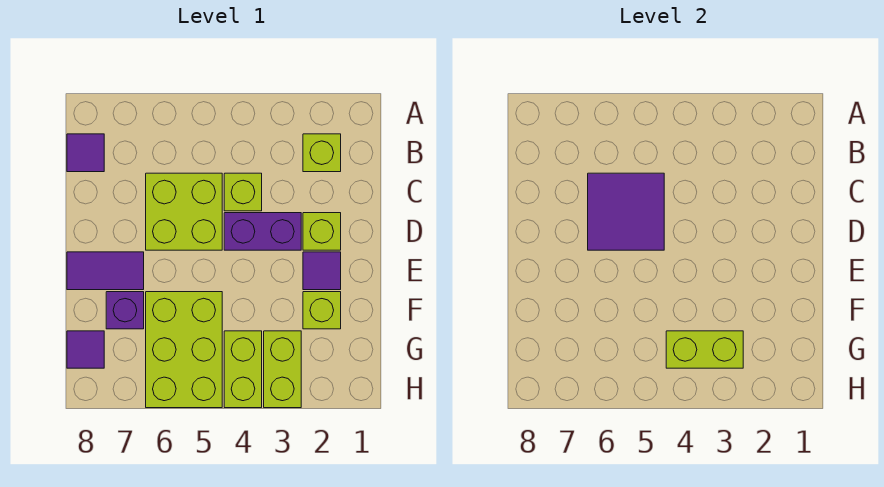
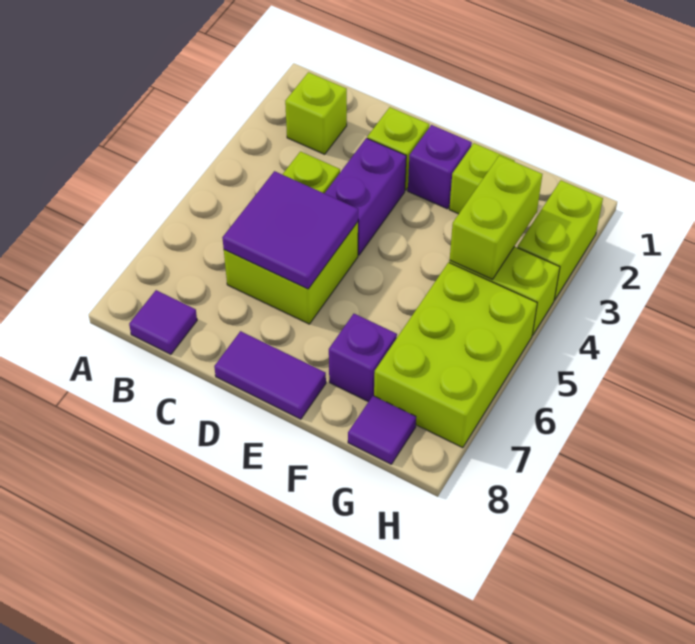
purple tile E2 level 1 -> purple brick E2 level 1
purple tile E7:E8 level 1 -> purple tile D8:E8 level 1
lime brick F5:H6 level 1 -> lime brick G5:H7 level 1
lime brick G3:H3 level 1 -> lime brick H2:H3 level 1

